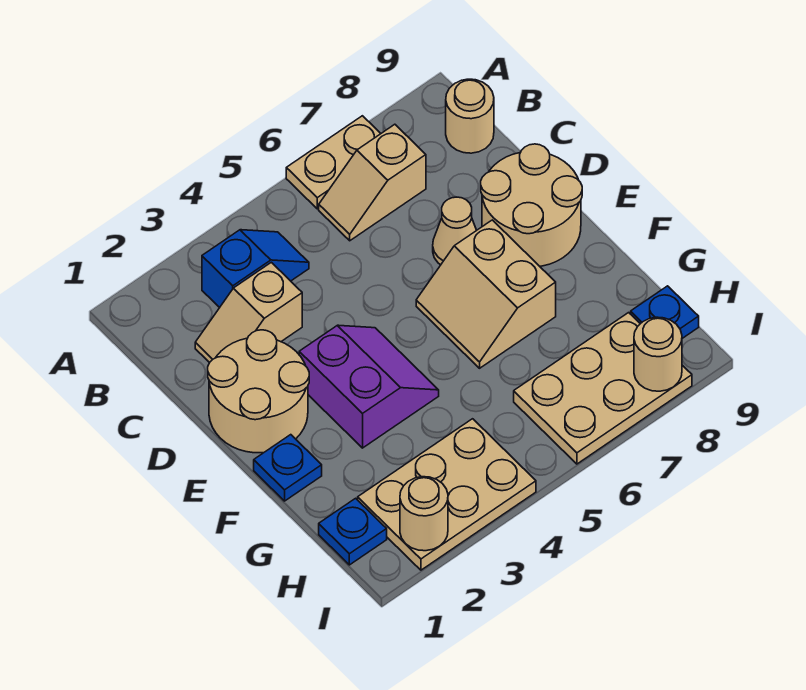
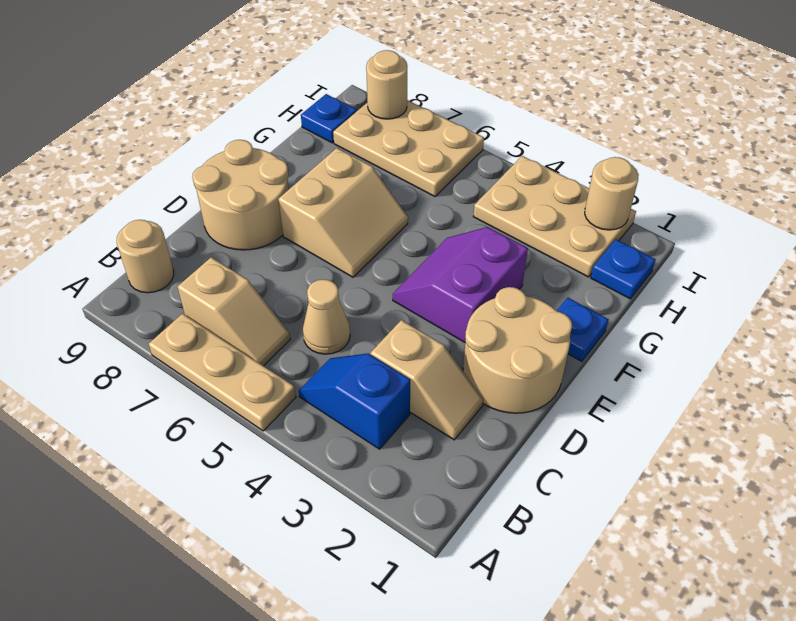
tan plate A6:A7 level 1 -> tan plate A5:A7 level 1
tan cone D7 level 1 -> tan cone C5 level 1

